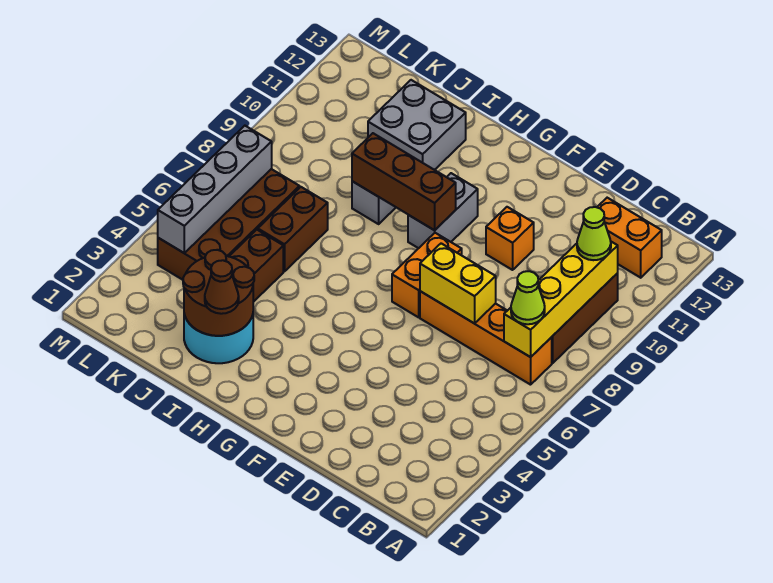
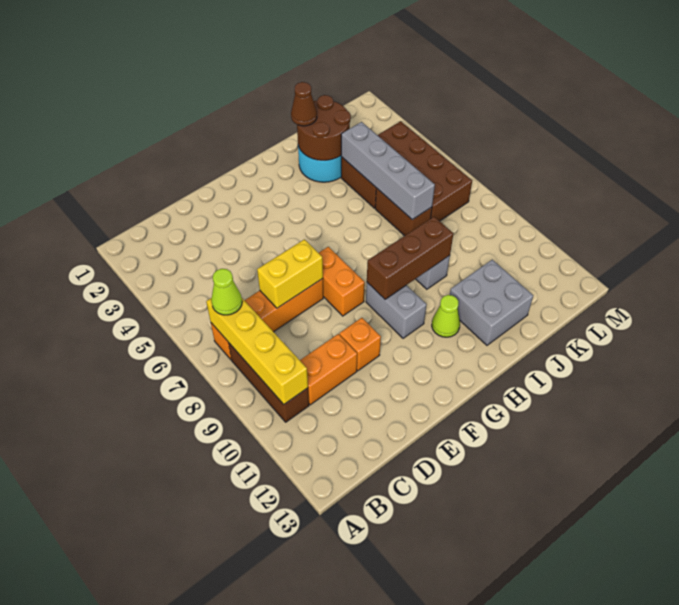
lime cone B10 level 3 -> lime cone H11 level 1
orange brick B12:C12 level 1 -> orange brick C10:D10 level 1
grey brick L4:L7 level 2 -> grey brick J4:J7 level 2

